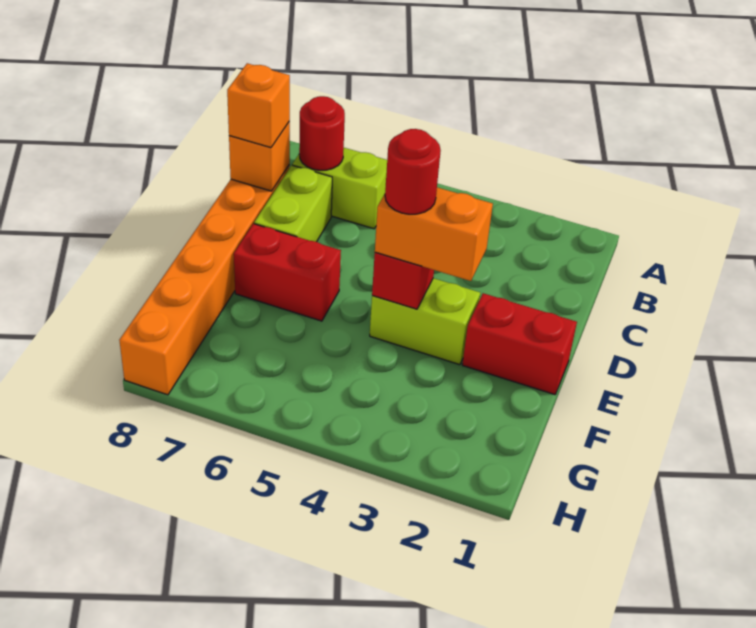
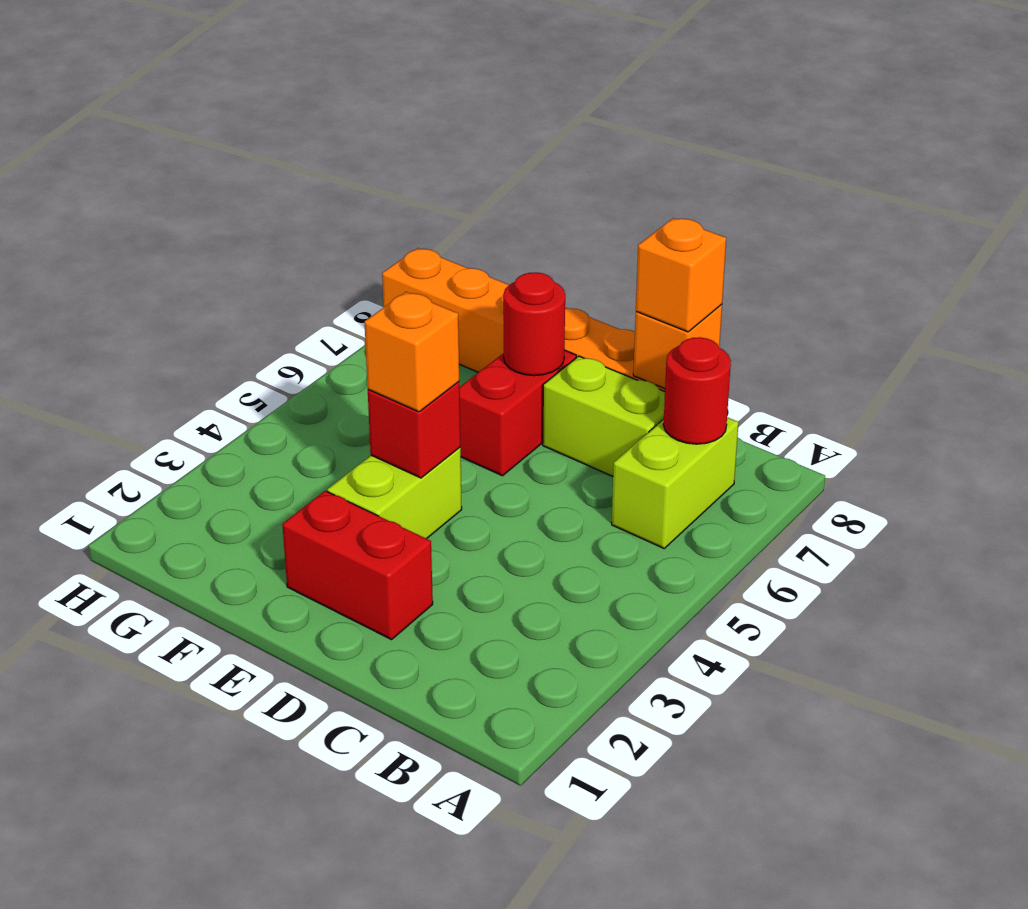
red brick E1:E2 level 1 -> red brick D2:E2 level 1
orange brick E3:E4 level 3 -> orange brick E4 level 3
red round brick E4 level 4 -> red round brick E7 level 2

